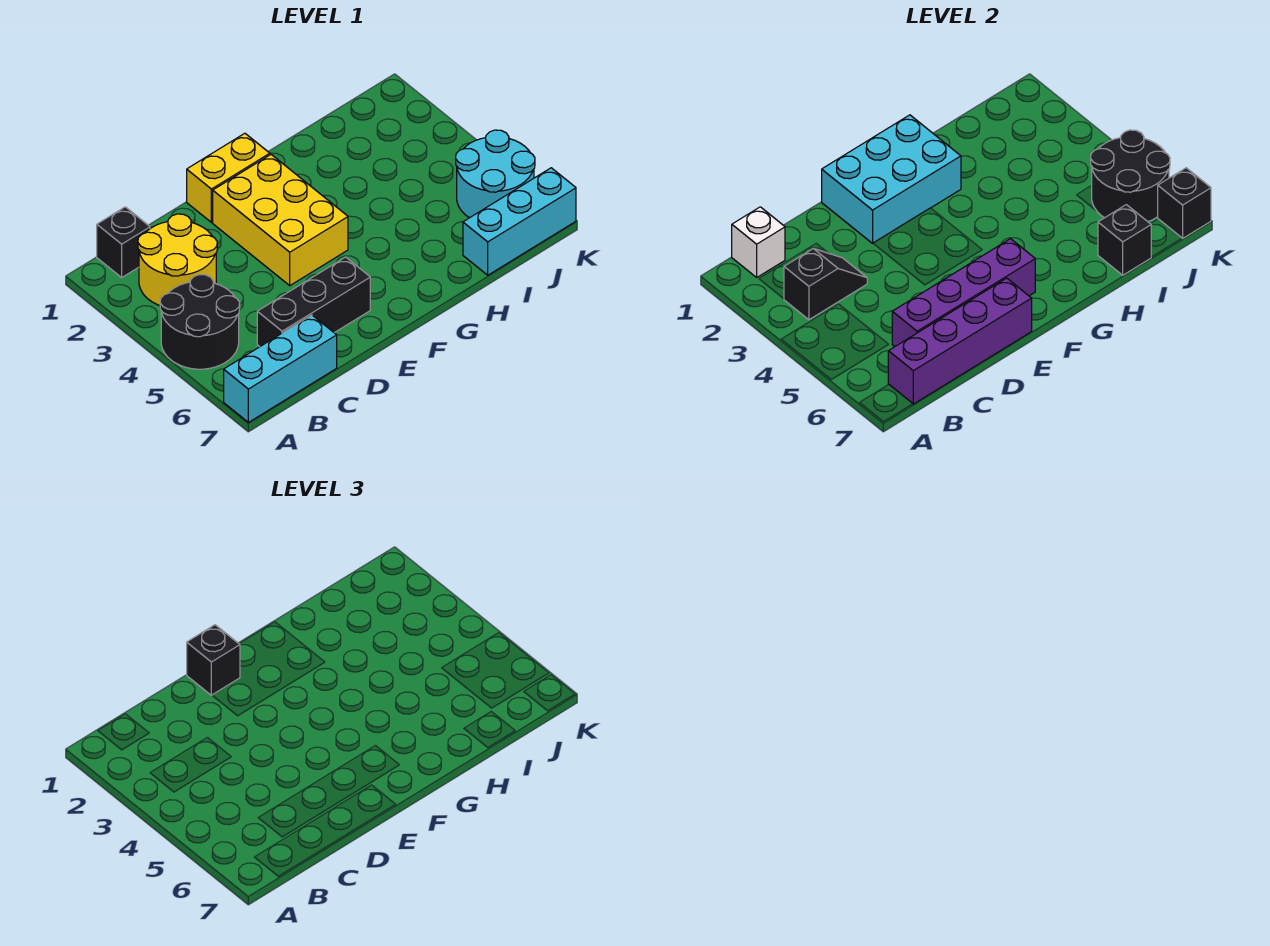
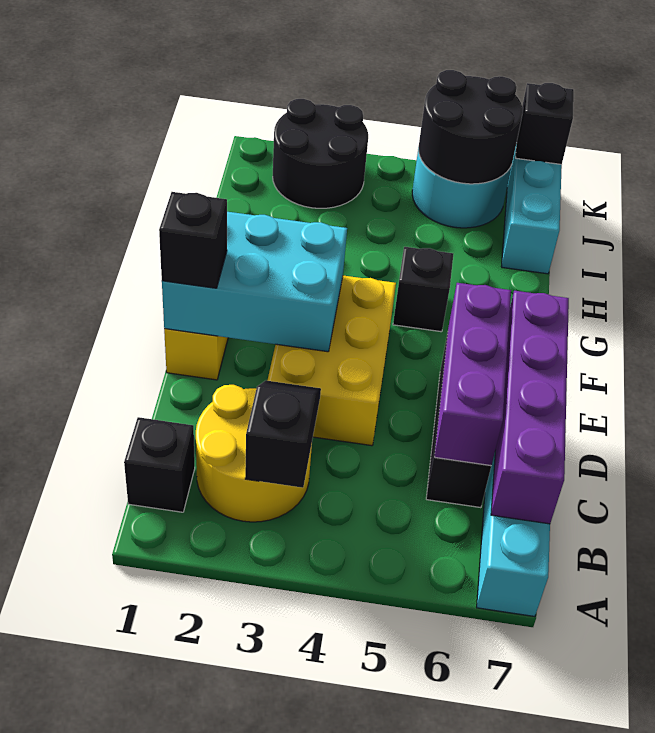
black round brick A4:B5 level 1 -> black round brick J2:K3 level 1
white brick B1 level 2 -> none
purple brick C6:F6 level 2 -> purple brick C6:E6 level 2
cyan brick E1:G2 level 2 -> cyan brick E1:F3 level 2
yellow brick E2:F4 level 1 -> yellow brick D3:F4 level 1
black brick I7 level 2 -> black brick G5 level 1

